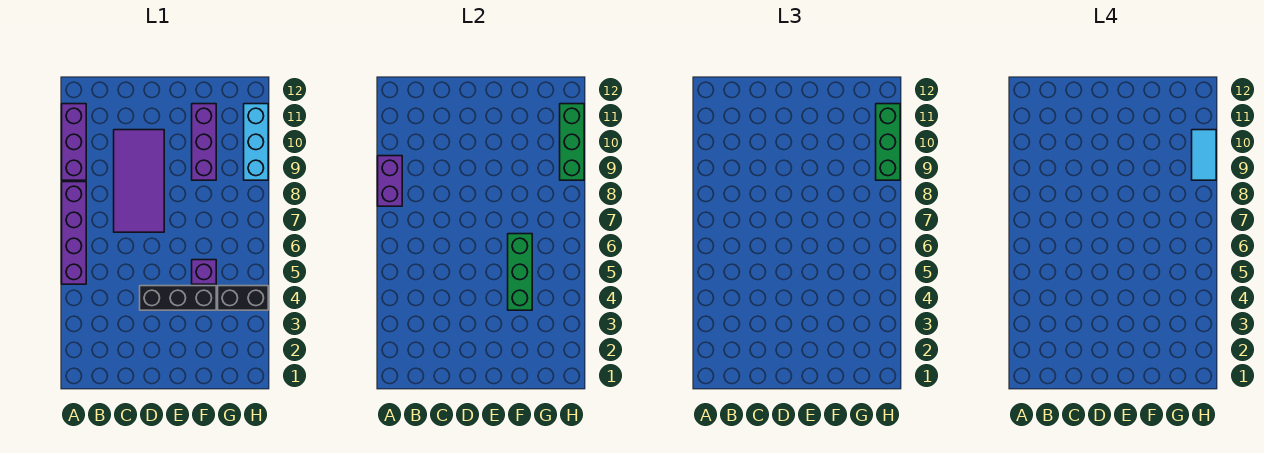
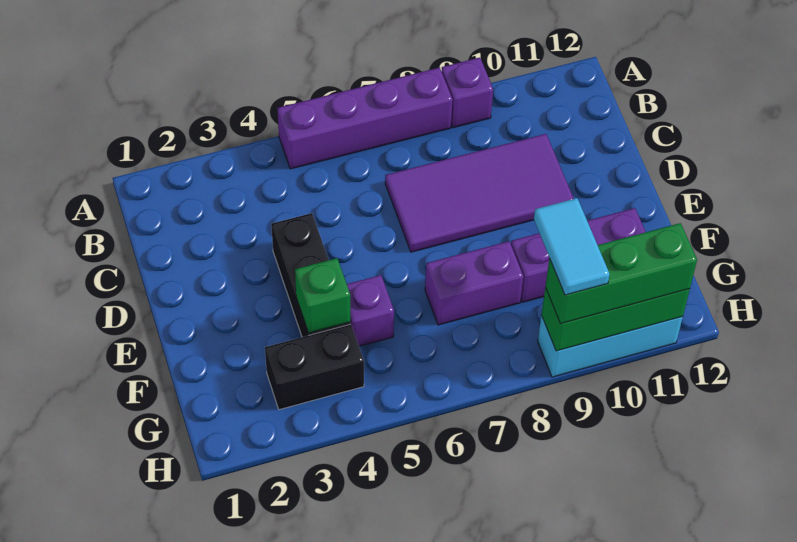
purple brick A8:A9 level 2 -> purple brick F7:F8 level 1
purple brick A9:A11 level 1 -> purple brick A9 level 1
green brick F4:F6 level 2 -> green brick F4 level 2
black brick G4:H4 level 1 -> black brick G3:G4 level 1
cyan tile H9:H10 level 4 -> cyan tile G9:H9 level 4

